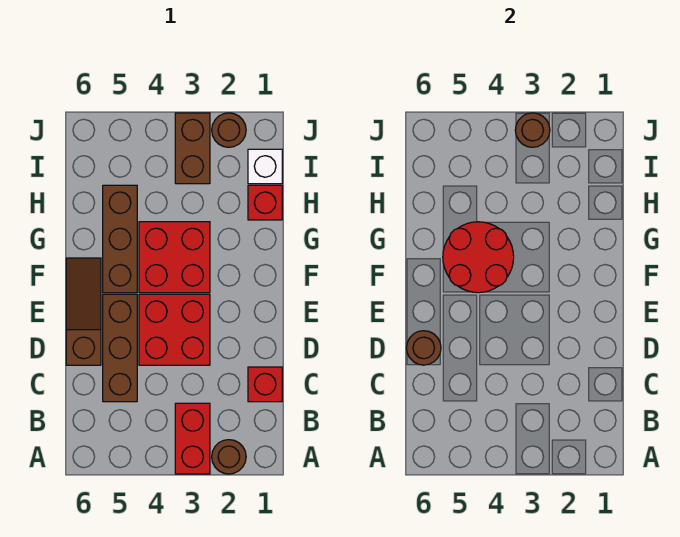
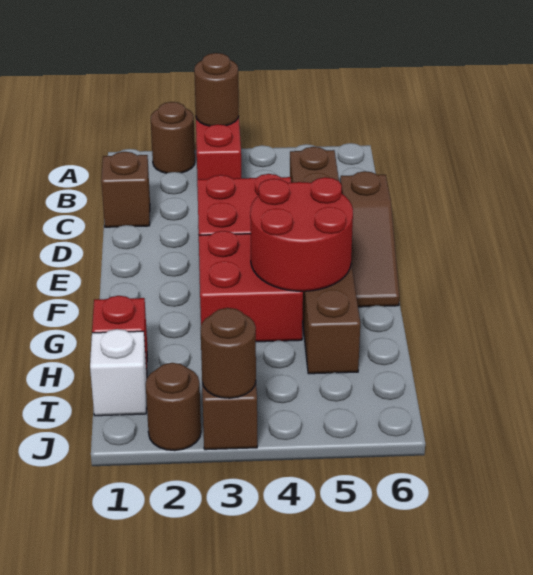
red brick C1 level 1 -> brown brick C1 level 1
brown round brick D6 level 2 -> brown round brick A3 level 2

